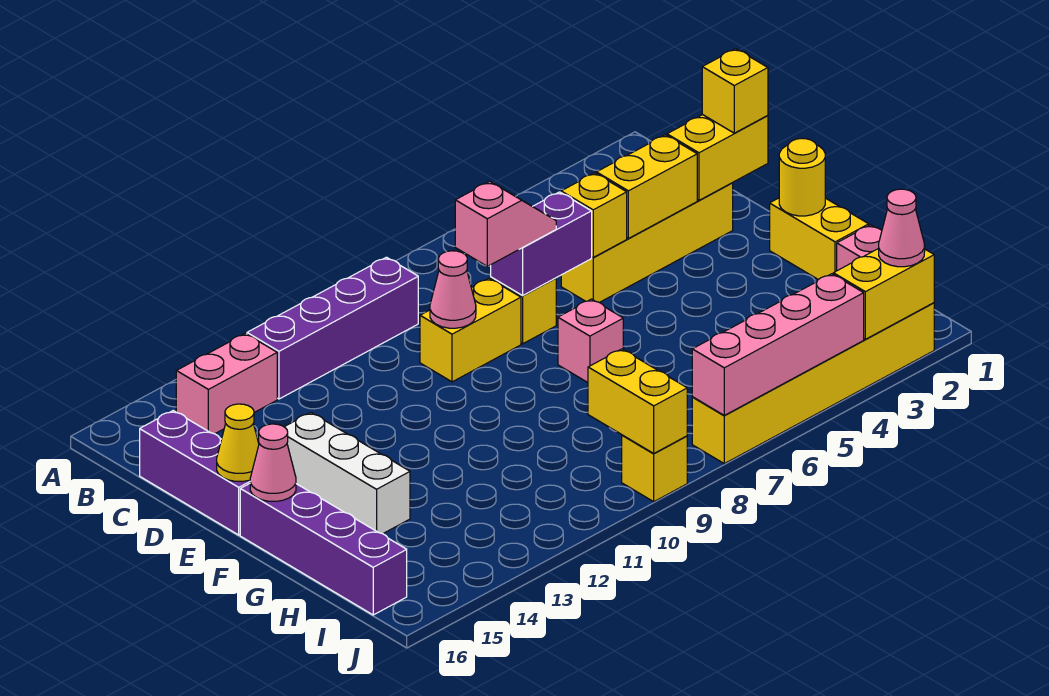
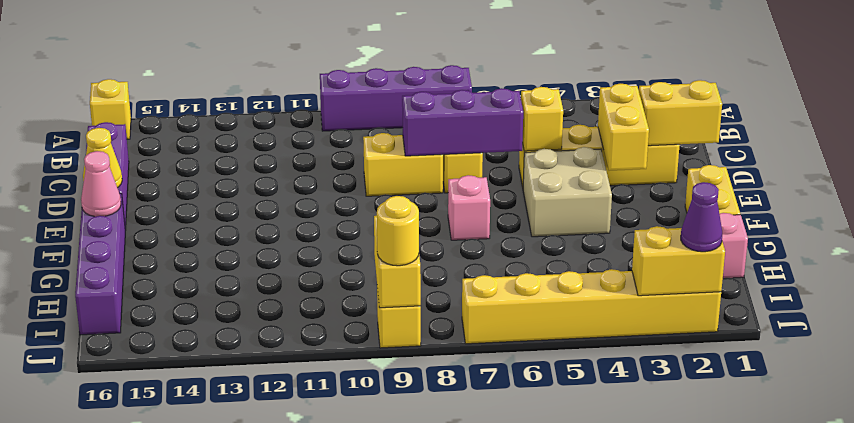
purple brick B9:B12 level 1 -> purple brick A7:A10 level 1
pink brick B13:B14 level 1 -> none
yellow brick D1 level 3 -> yellow brick A16 level 1
yellow brick D3:D4 level 2 -> yellow brick D3:E3 level 2
purple brick D6:D7 level 2 -> purple brick D6:D8 level 2
pink slope D7:D8 level 3 top 8 -> none
pink cone D9 level 2 -> none
none -> tan brick E4:F5 level 1
white brick E14:G14 level 1 -> none
yellow round brick F1 level 2 -> yellow round brick J9 level 3
pink cone J2 level 3 -> purple cone J2 level 3
pink brick J4:J7 level 2 -> none

